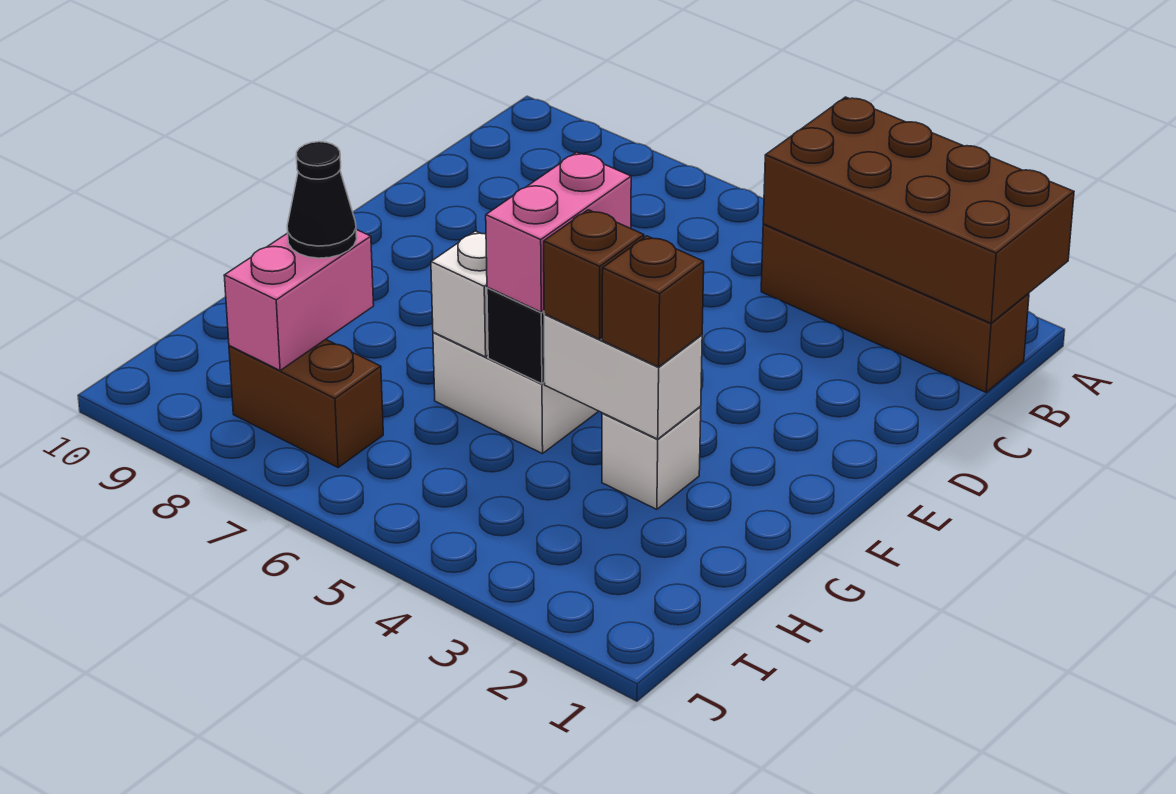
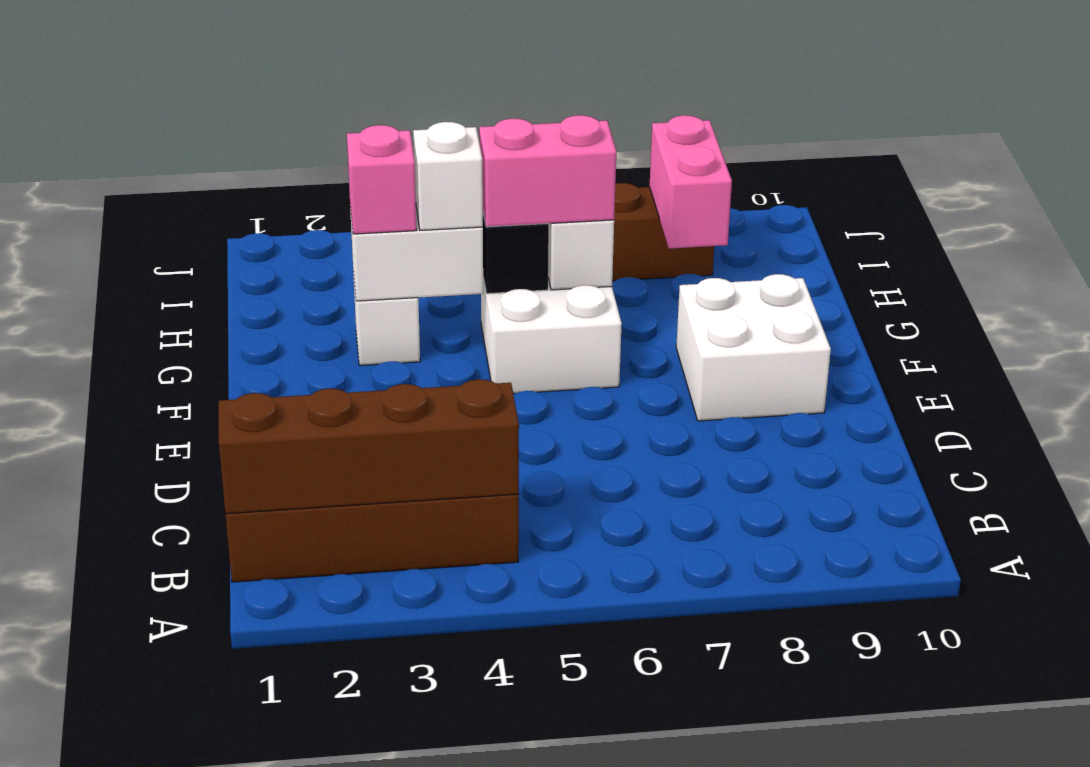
brown brick A1:B4 level 2 -> brown brick B1:B4 level 2
none -> white brick E8:F9 level 1
pink brick F5:G5 level 3 -> pink brick G5:G6 level 3
brown brick G3 level 3 -> pink brick G3 level 3
brown brick G4 level 3 -> white brick G4 level 3
black cone H8 level 3 -> none

